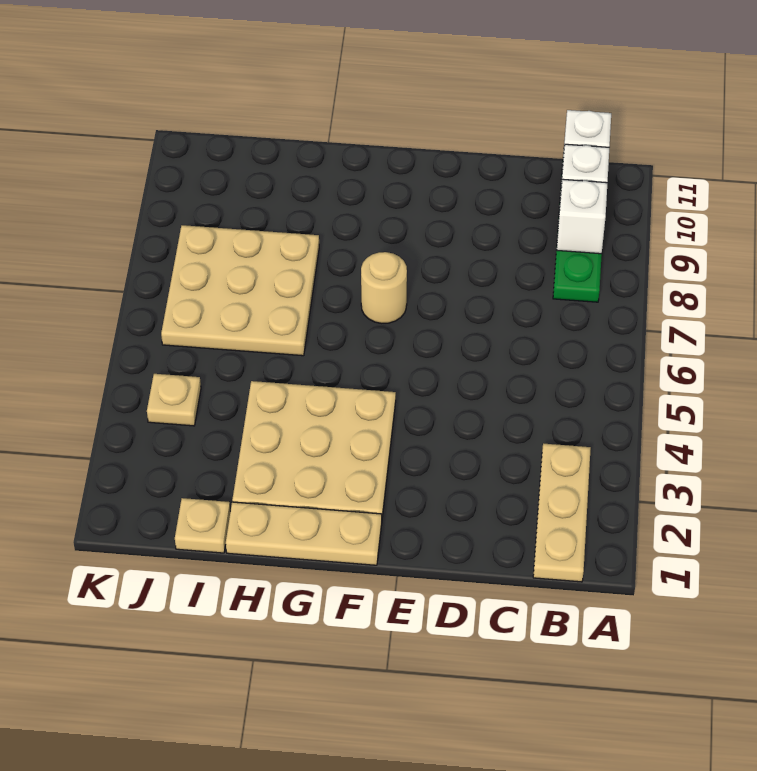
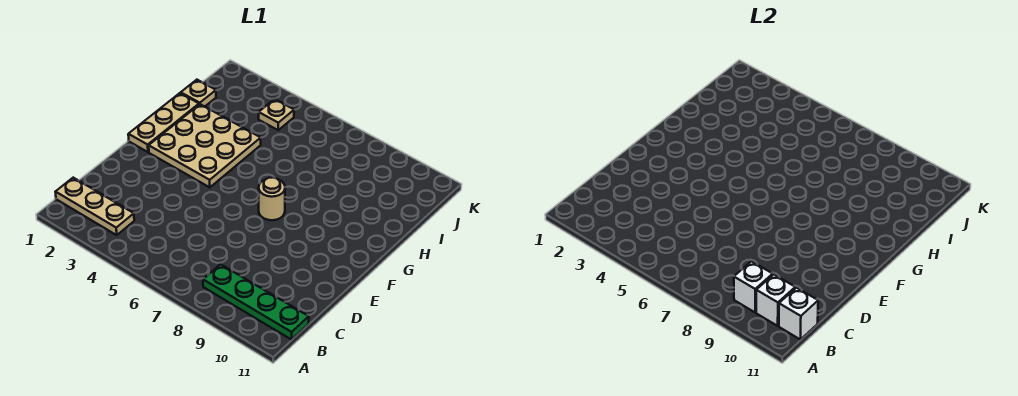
tan plate H6:J8 level 1 -> none

